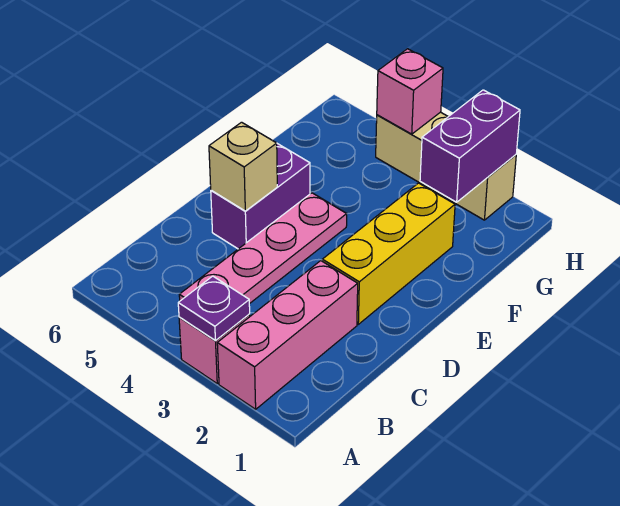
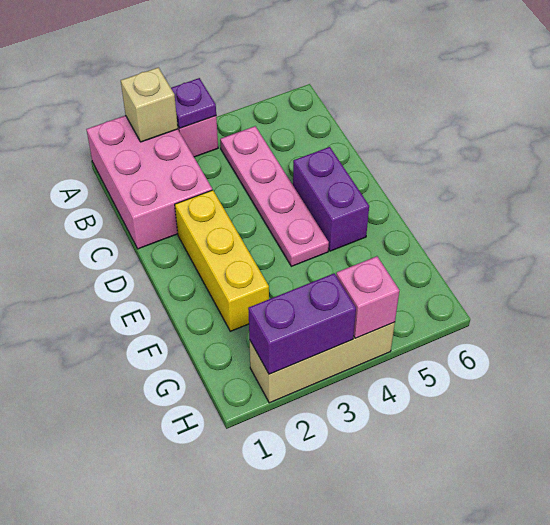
pink brick A2:C2 level 1 -> pink brick A1:C2 level 1
tan brick D5 level 2 -> tan brick A2 level 2
purple brick G2:H2 level 2 -> purple brick H2:H3 level 2

